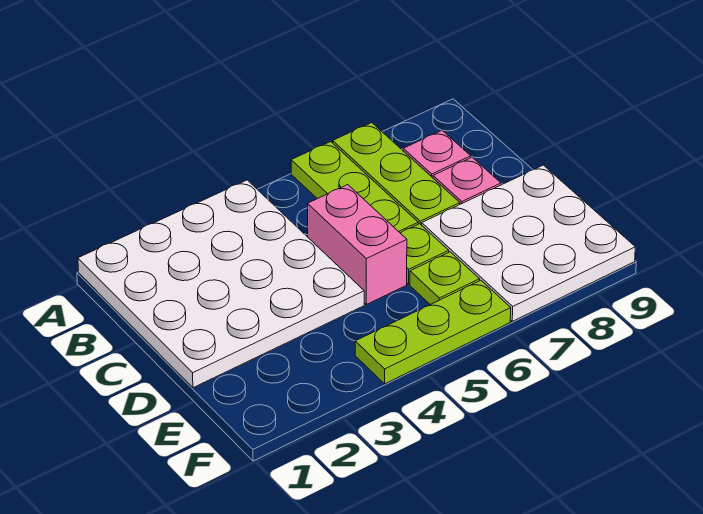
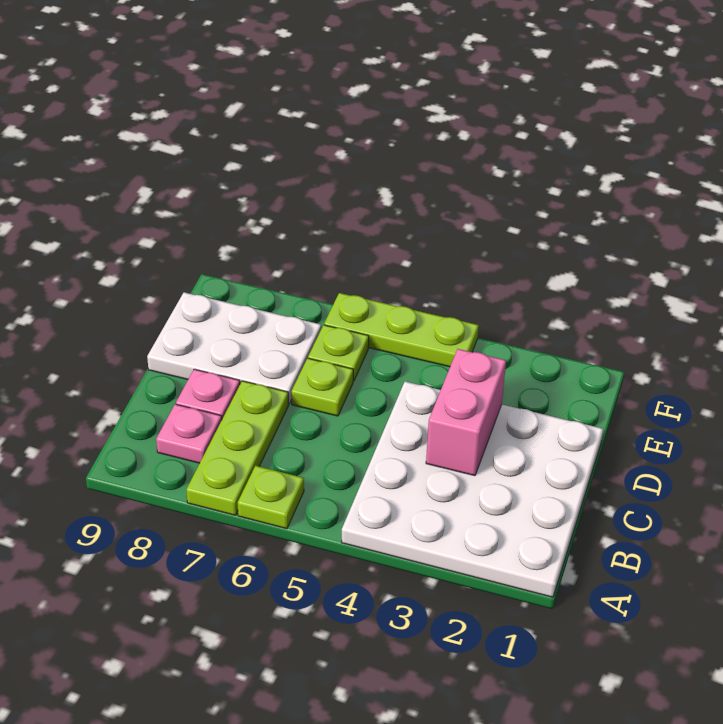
lime plate A6:C6 level 1 -> lime plate A6 level 1
pink brick C5:D5 level 1 -> pink brick C3:D3 level 2
white plate D7:F9 level 1 -> white plate D7:E9 level 1

